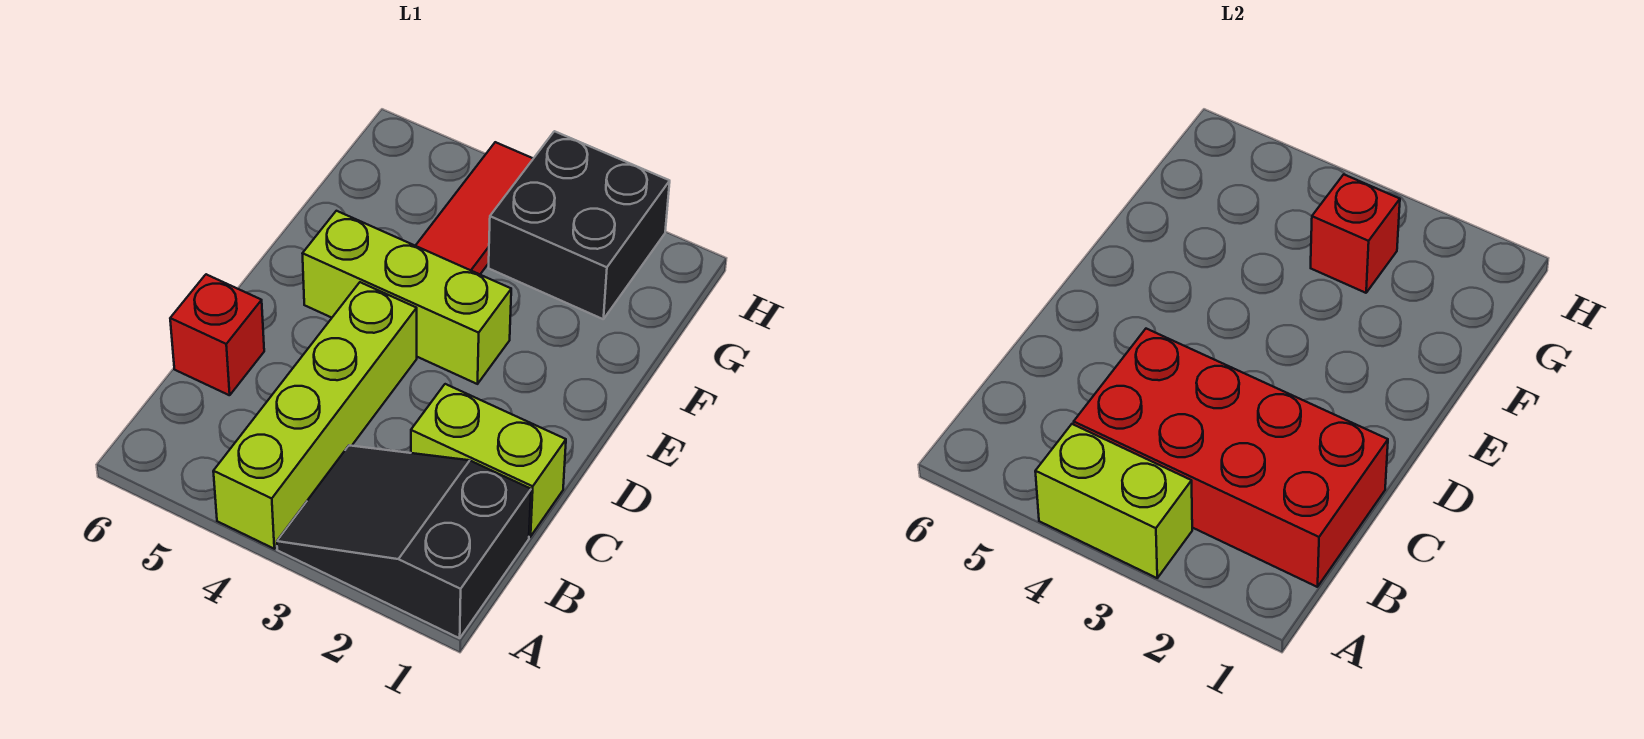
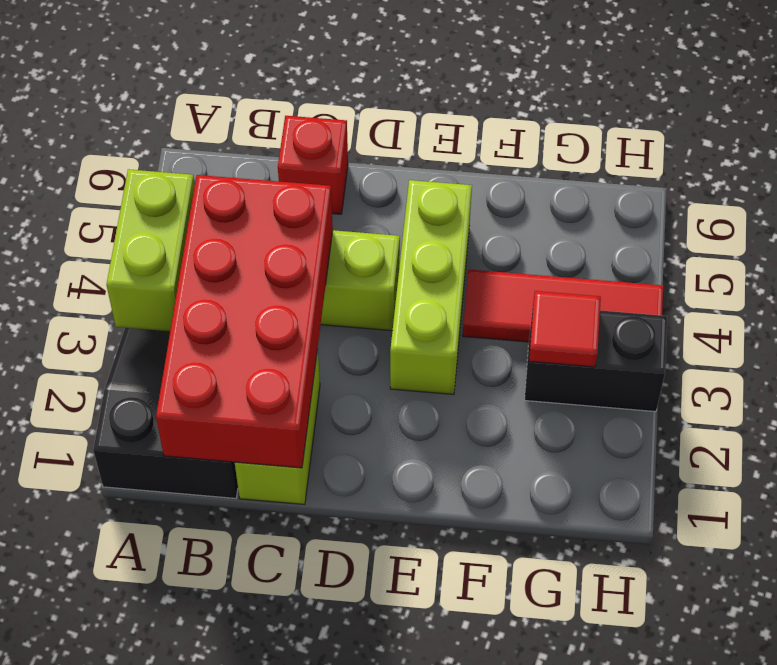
black brick G2:H3 level 1 -> black brick G3:H3 level 1
red brick G3 level 2 -> red tile G3 level 2

